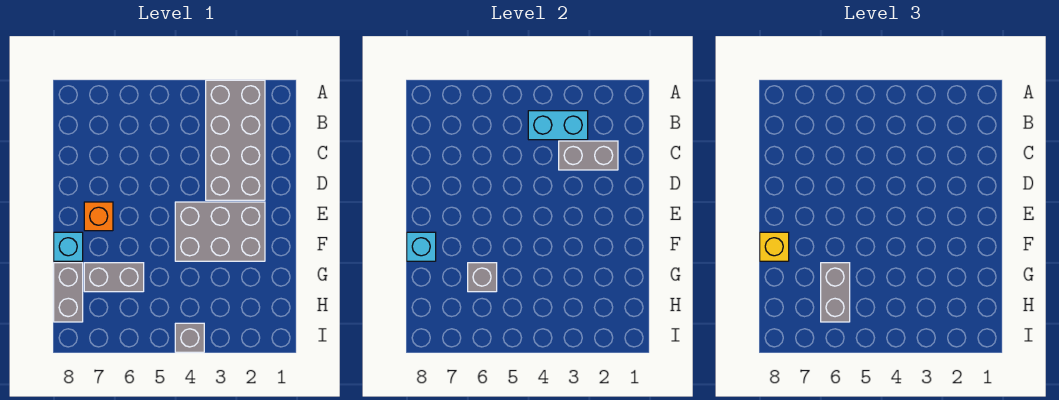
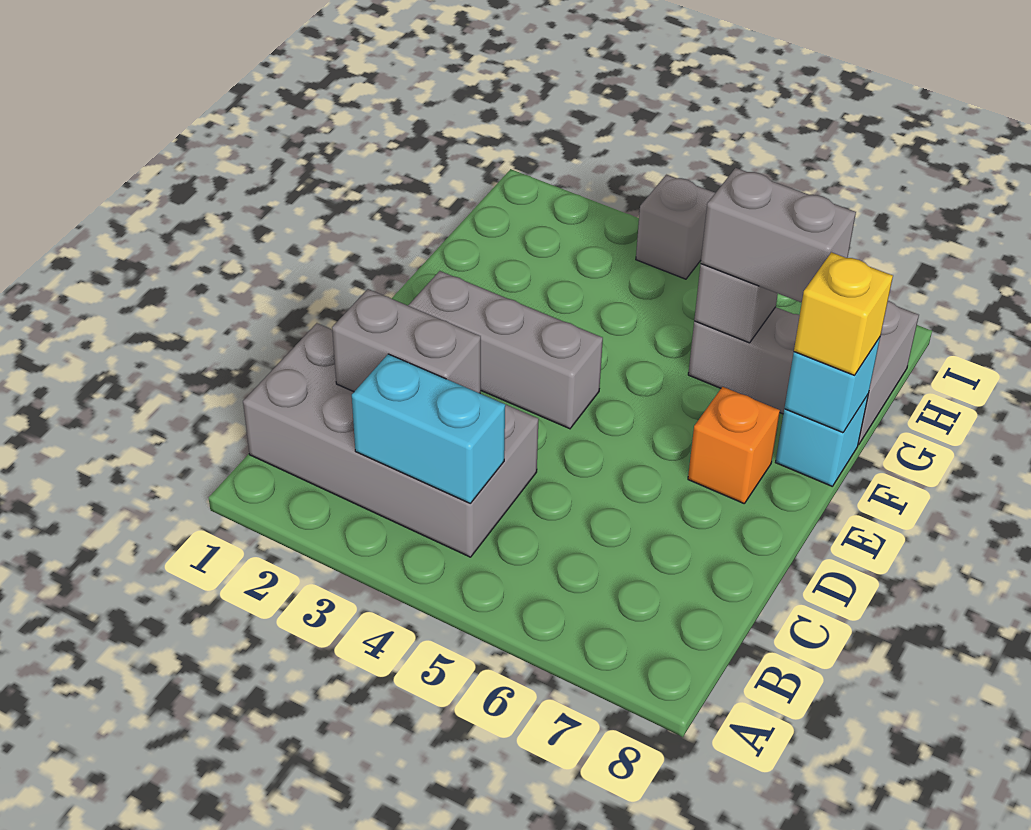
grey brick A2:D3 level 1 -> grey brick B1:C4 level 1
grey brick E2:F4 level 1 -> grey brick E2:E4 level 1
grey brick G6:H6 level 3 -> grey brick G6:G7 level 3

